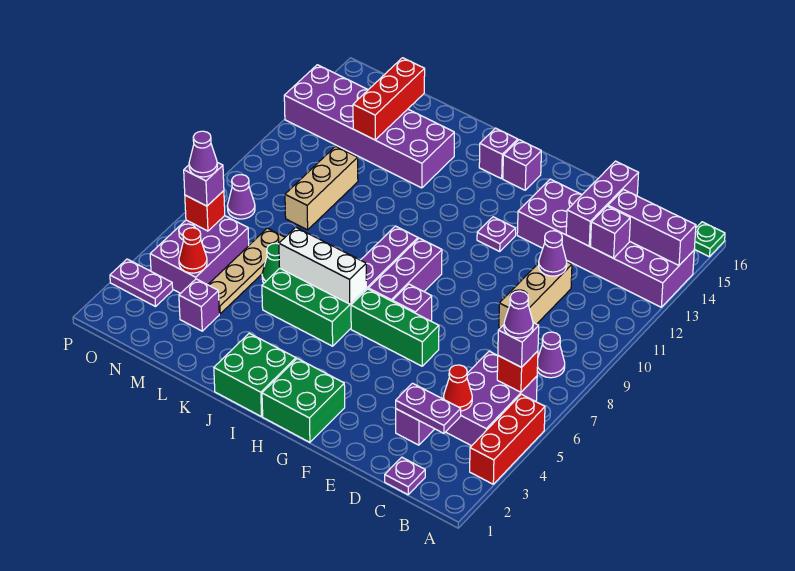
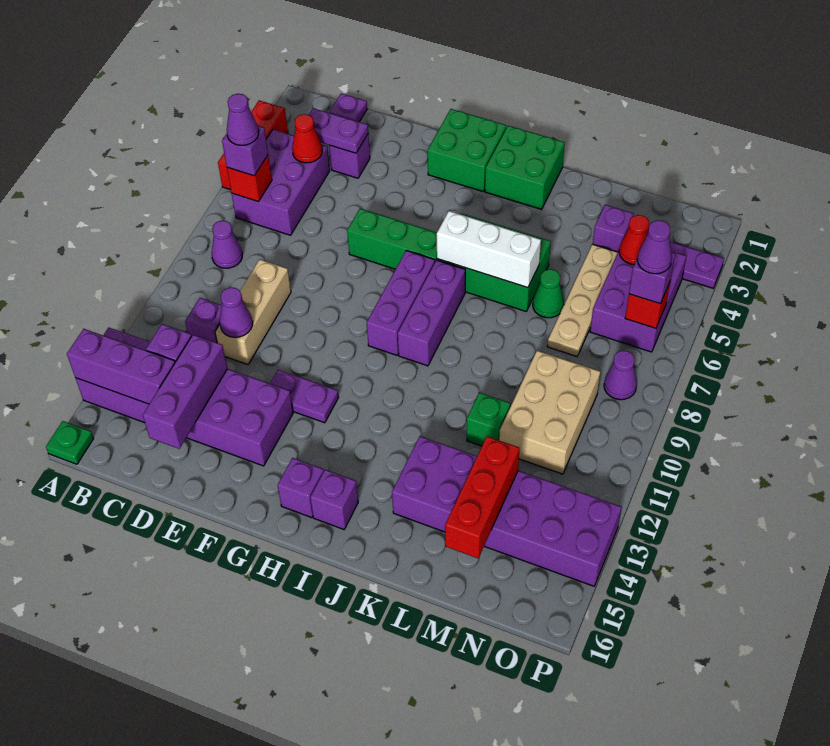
purple brick G7 level 1 -> purple brick C11 level 1
purple plate G12 level 1 -> purple plate F12:G12 level 1
none -> green brick L11 level 1
tan brick M9:M11 level 1 -> tan brick M9:N11 level 1

